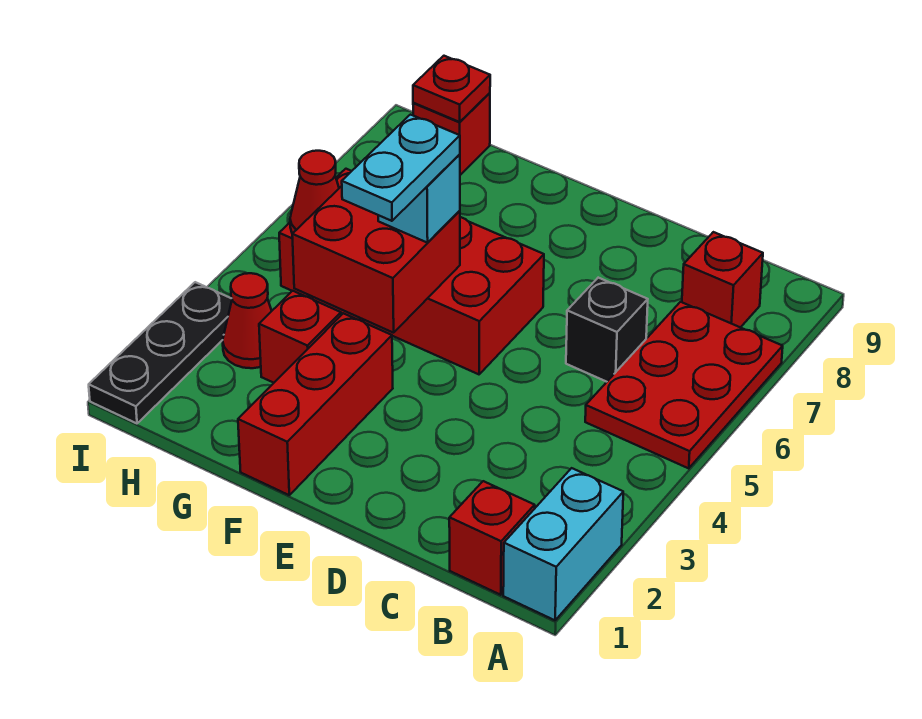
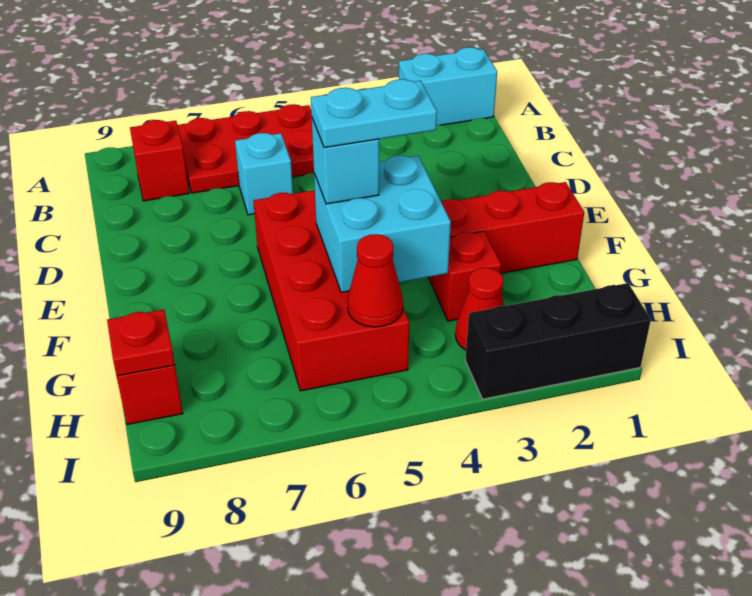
red brick B1 level 1 -> none
black brick C6 level 1 -> cyan brick C6 level 1
red brick F4:G5 level 2 -> cyan brick F4:G5 level 2
black plate I1:I3 level 1 -> black brick I1:I3 level 1

